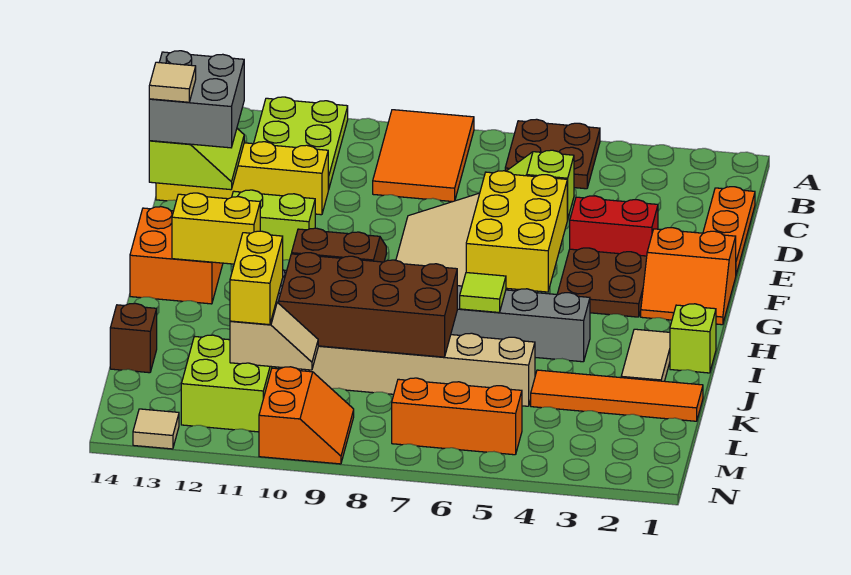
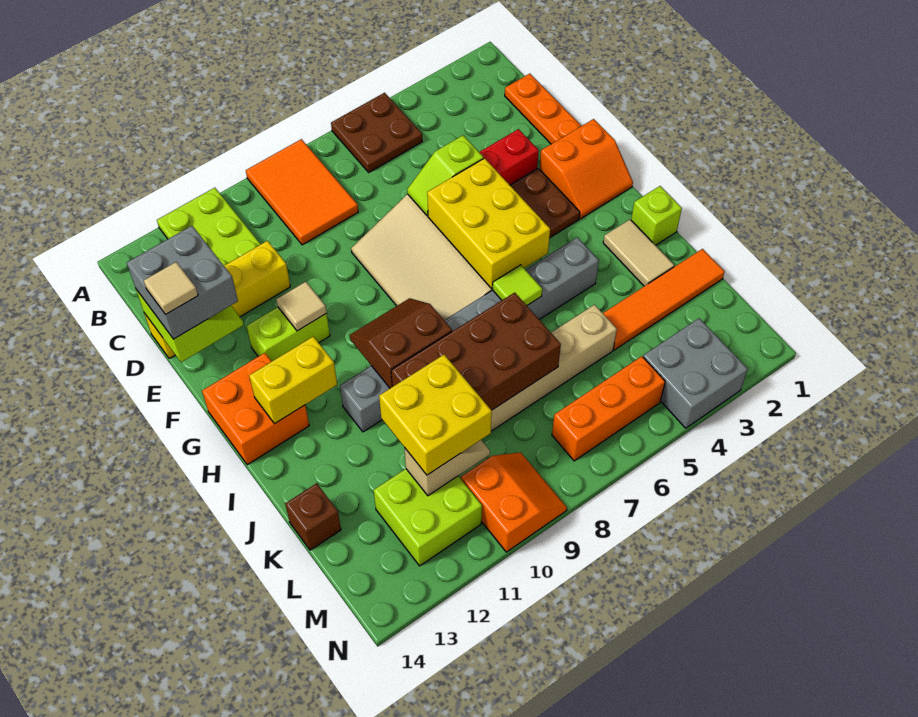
yellow brick K11:L11 level 3 -> yellow brick K10:L11 level 3
none -> grey brick M3:N4 level 1
tan tile N13 level 1 -> tan tile F11 level 2

